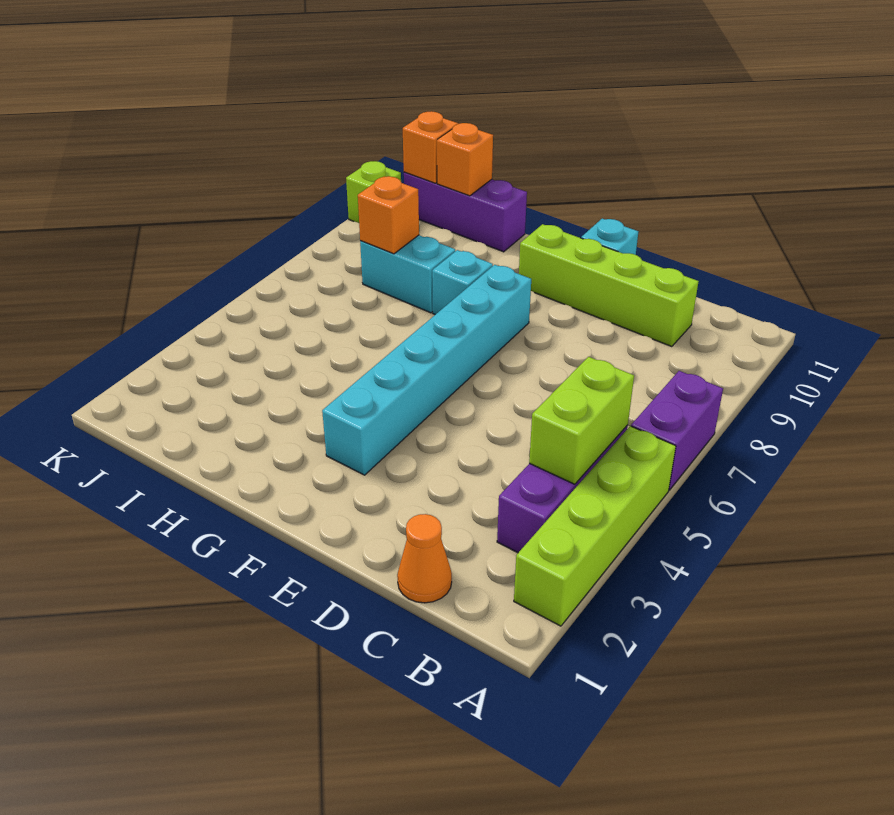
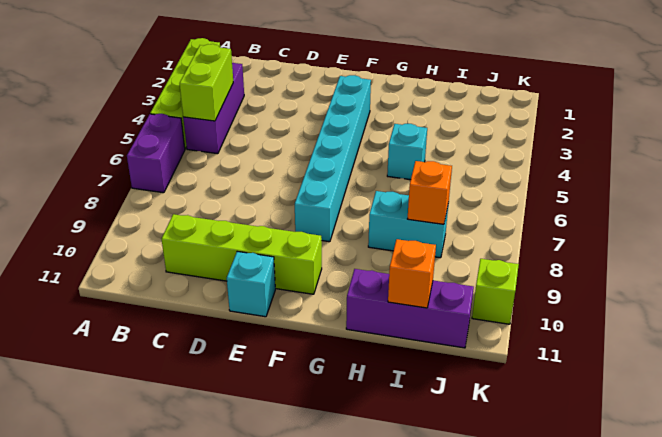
orange cone C1 level 1 -> none
cyan brick G8 level 1 -> cyan brick H5 level 1
orange brick J11 level 2 -> none

